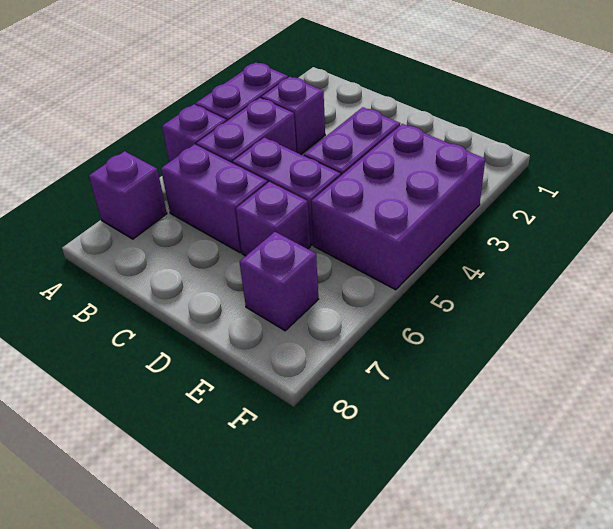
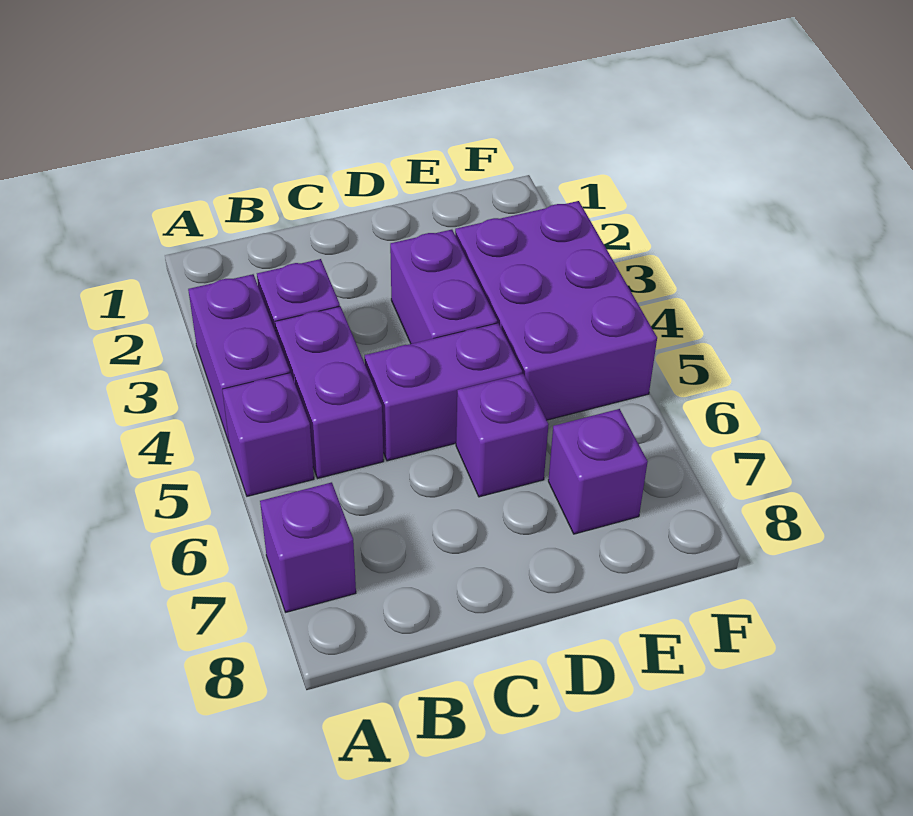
purple brick B6:C6 level 1 -> none

